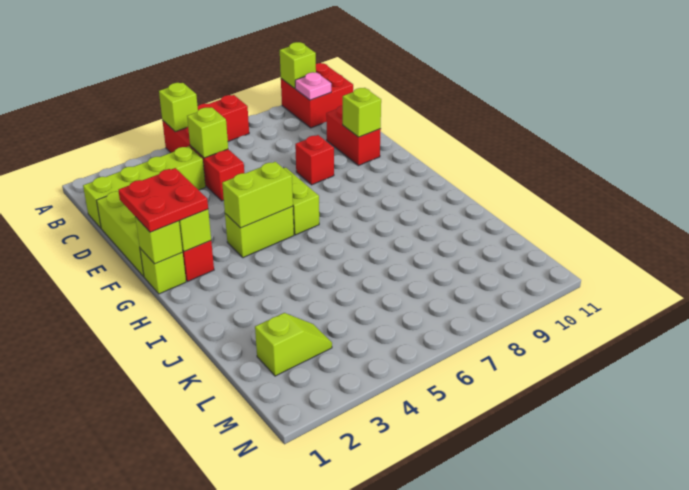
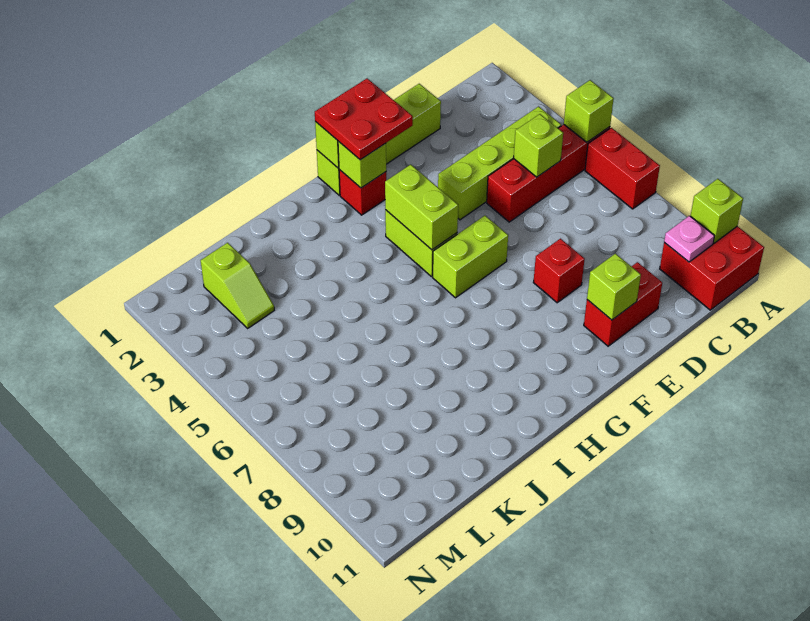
lime brick C1:C4 level 1 -> lime brick B4:E4 level 1

